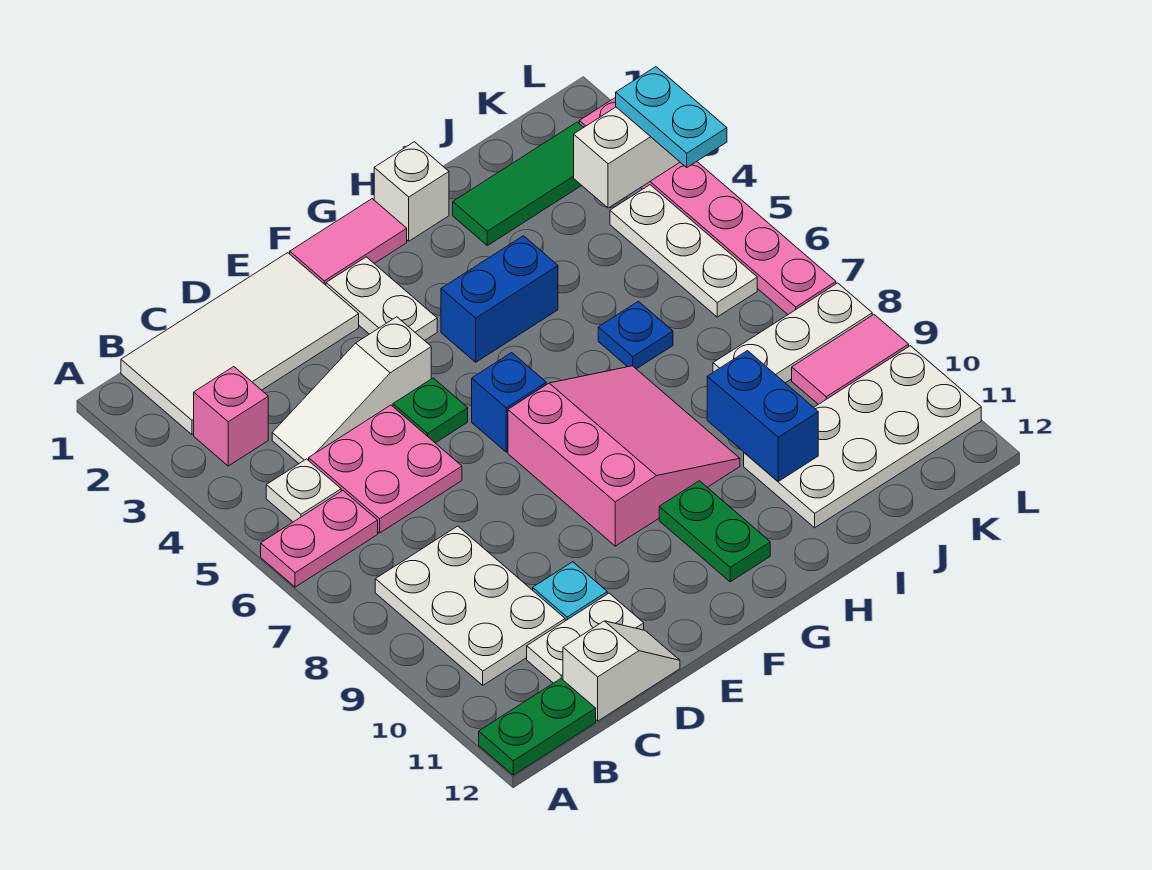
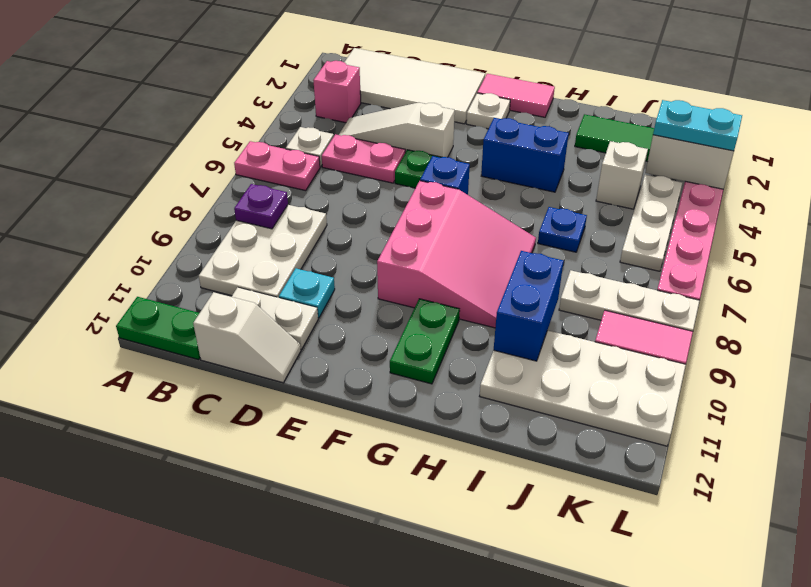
none -> purple plate B8 level 2
pink plate C5:D6 level 1 -> pink plate C5:D5 level 1
white plate F2:F3 level 1 -> white plate F2 level 1
white brick H1 level 1 -> white brick J4 level 1
cyan plate L3:L4 level 3 -> cyan plate K3:L3 level 3

